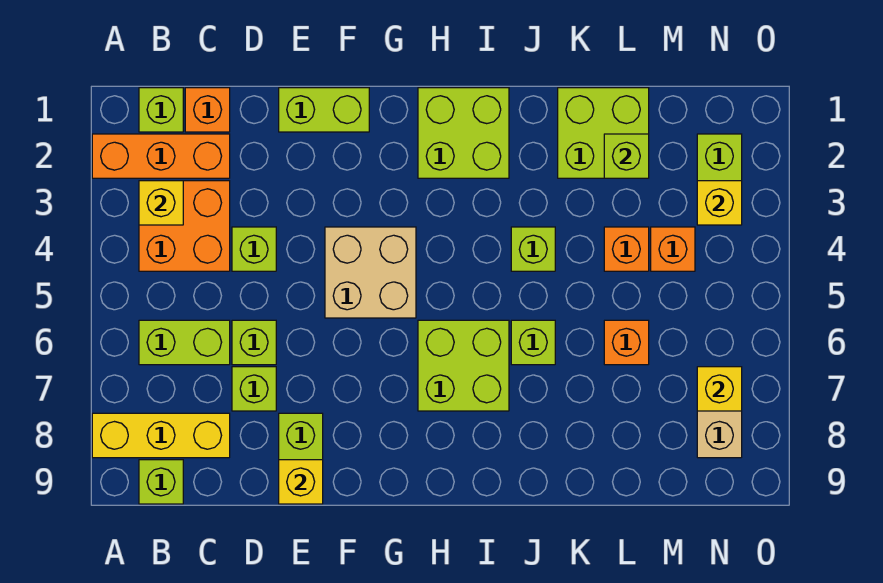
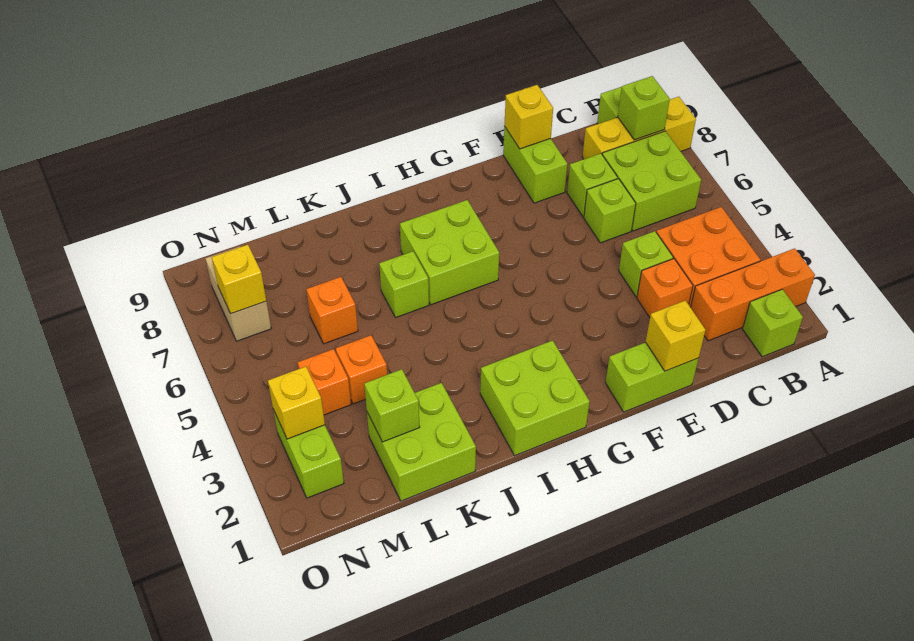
yellow brick B3 level 2 -> yellow brick E1 level 2
lime brick B6:C6 level 1 -> lime brick B6:C7 level 1
orange brick C1 level 1 -> orange brick D3 level 1
tan brick F4:G5 level 1 -> none
lime brick J4 level 1 -> lime brick B8 level 2

